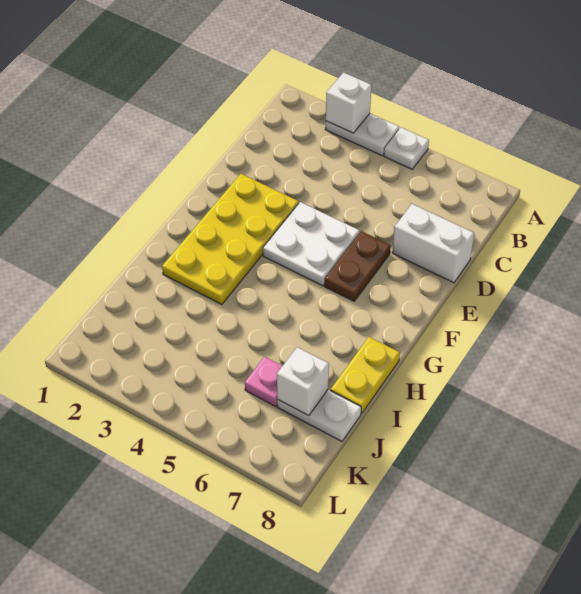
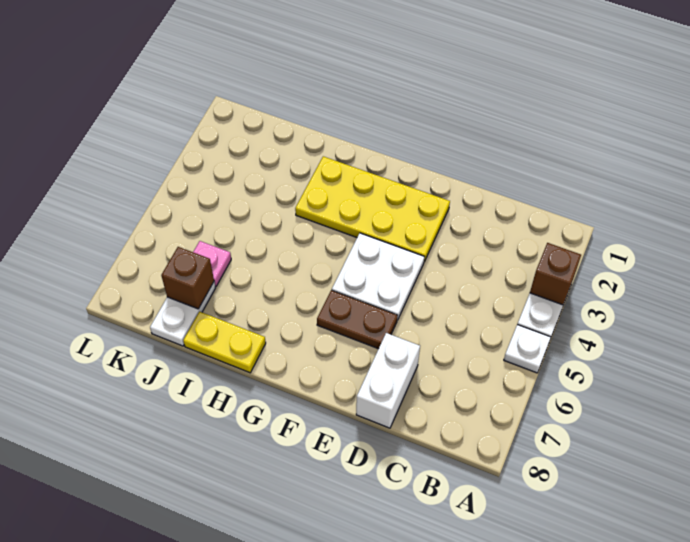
white brick A3 level 2 -> brown brick A3 level 2
white brick J7 level 2 -> brown brick J7 level 2

